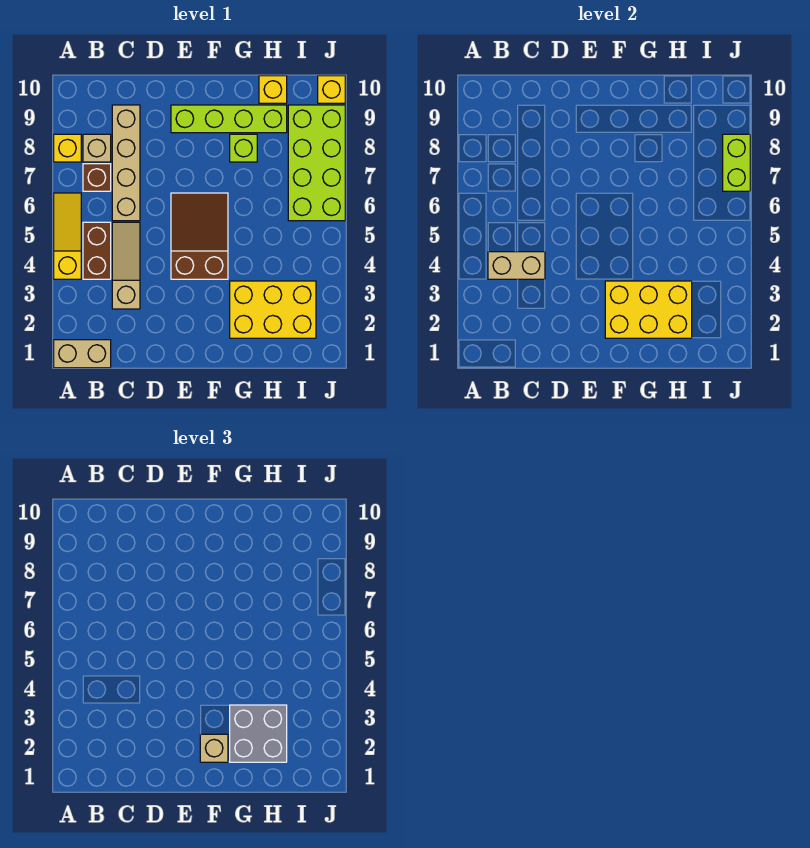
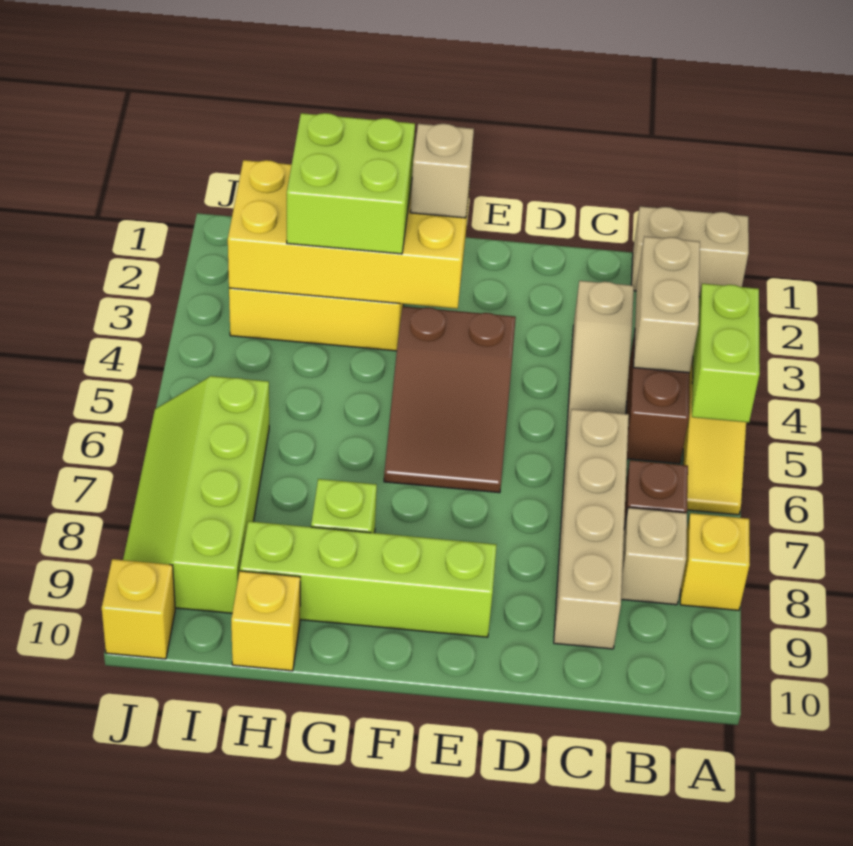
tan brick B4:C4 level 2 -> tan brick B3:B4 level 2
yellow brick F2:H3 level 2 -> yellow brick F2:I3 level 2
grey brick G2:H3 level 3 -> lime brick G2:H3 level 3
lime brick I6:J9 level 1 -> lime slope I6:J9 level 1 top I
lime brick J7:J8 level 2 -> lime brick A4:A5 level 2

